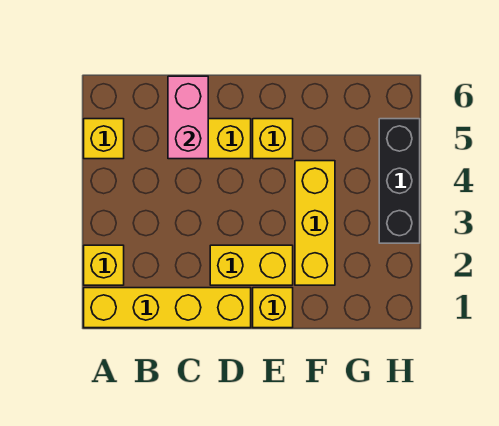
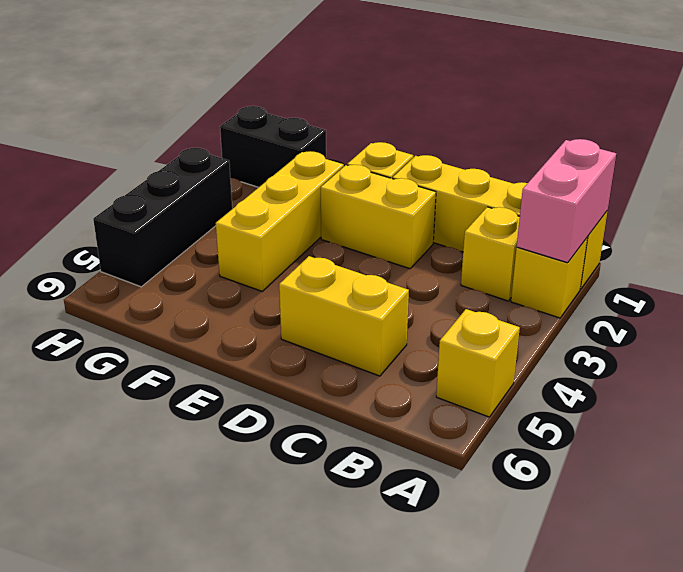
pink brick C5:C6 level 2 -> pink brick A1:A2 level 2
yellow brick E5 level 1 -> yellow brick B2 level 1
none -> black brick G1:H1 level 1

